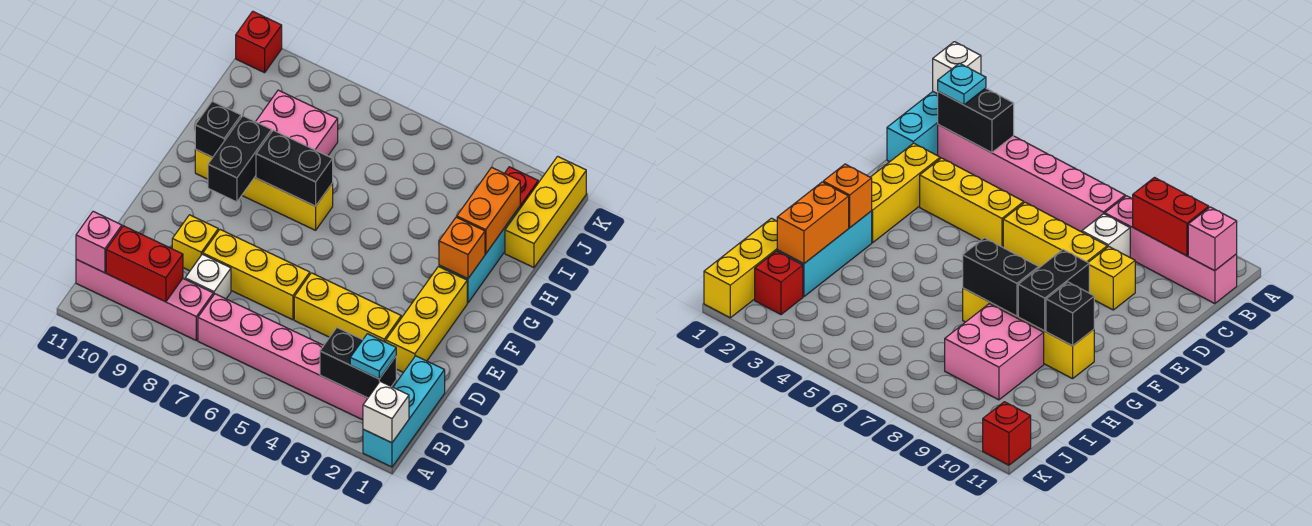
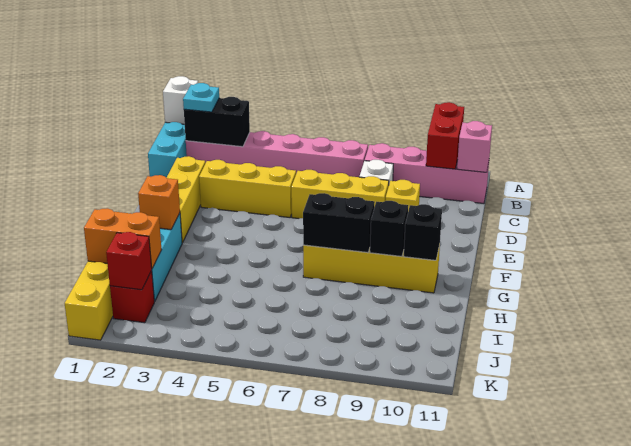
red brick B9:B10 level 2 -> red brick A10:B10 level 2
black brick F9:G9 level 2 -> black brick G9 level 2
orange brick H2:I2 level 2 -> orange brick I1:I2 level 2
pink brick H8:I9 level 1 -> none
red brick K11 level 1 -> red brick J2 level 2

